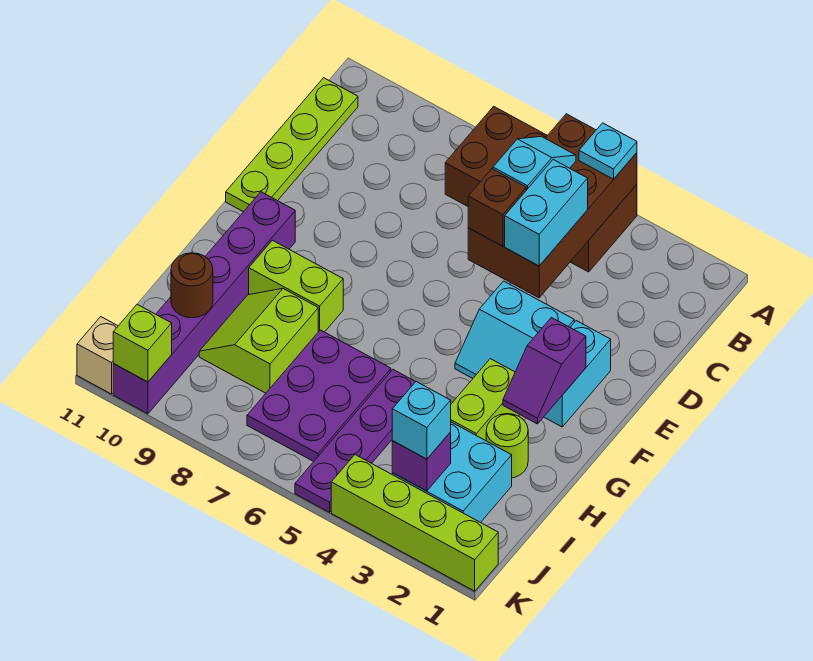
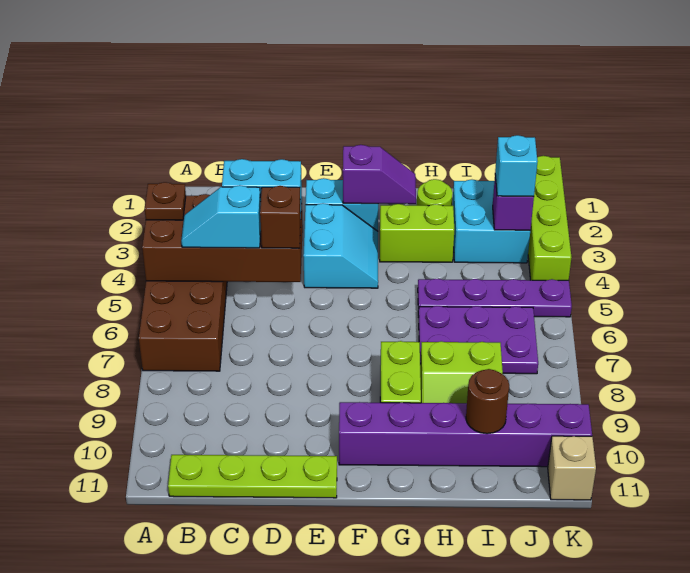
cyan plate A4 level 3 -> brown plate A4 level 3
lime brick K10 level 2 -> none

